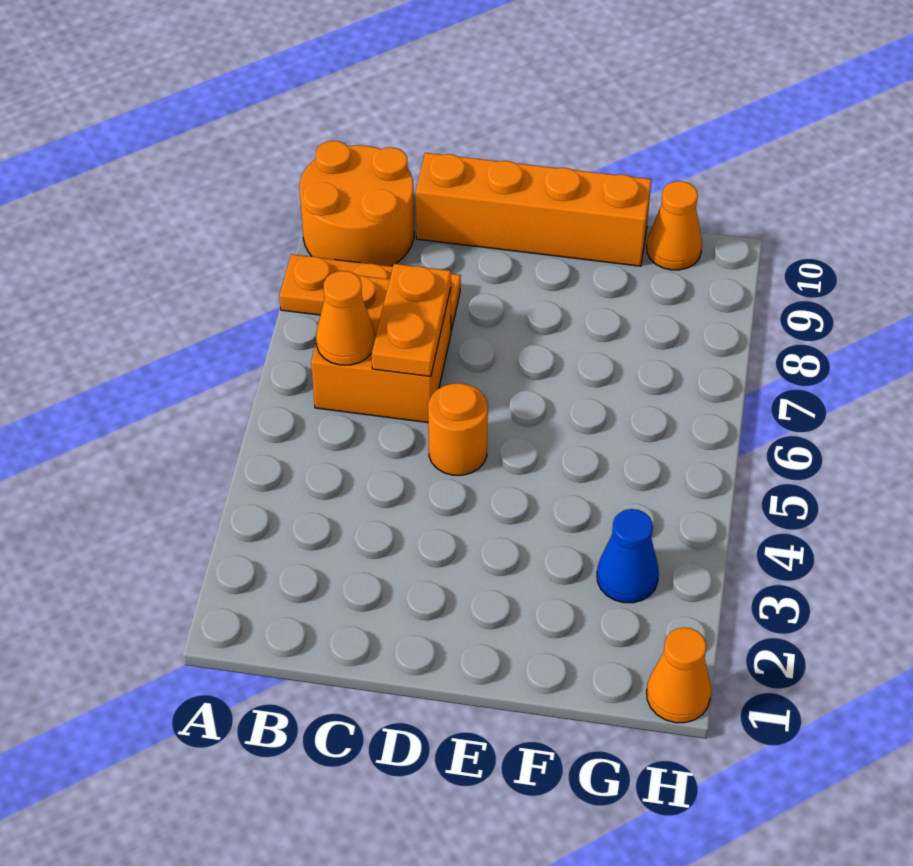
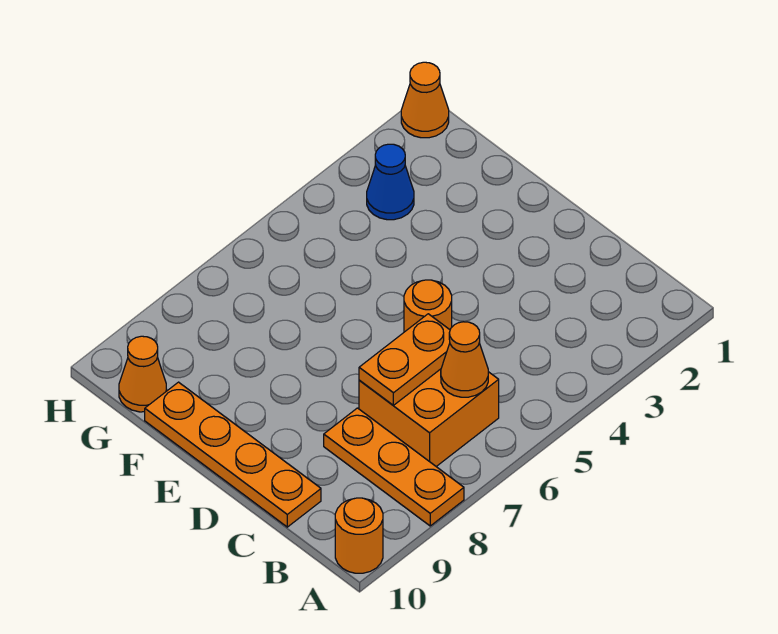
orange round brick A9:B10 level 1 -> orange round brick A10 level 1
orange brick C10:F10 level 1 -> orange plate C10:F10 level 1

